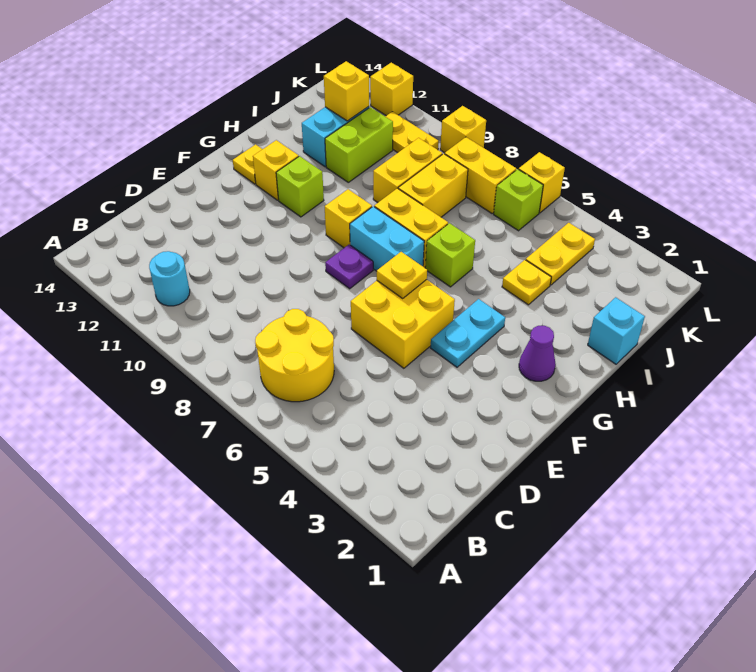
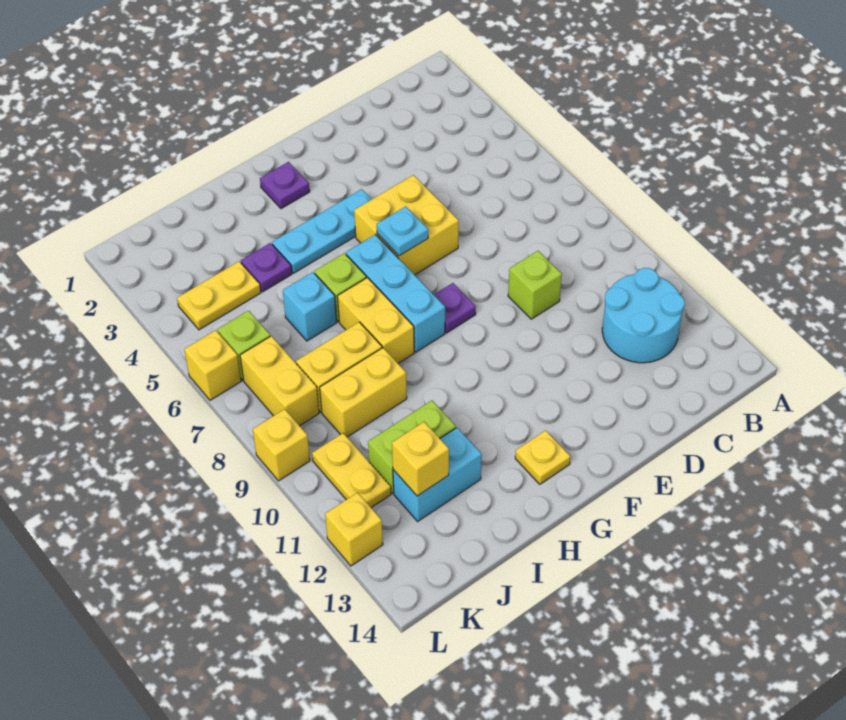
yellow round brick B6:C7 level 1 -> none
cyan round brick B11 level 1 -> cyan round brick B11:C12 level 1
cyan plate F4:G4 level 1 -> cyan plate F4:H4 level 1
yellow plate F6 level 2 -> cyan plate F6 level 2
purple cone G2 level 1 -> purple plate G2 level 1
cyan brick G7:G8 level 1 -> cyan brick G6:G8 level 1
yellow brick G9 level 1 -> none
lime brick G11 level 1 -> lime brick D9 level 1
yellow brick G12 level 1 -> none
cyan brick I1 level 1 -> cyan brick I6 level 1
yellow plate I4 level 1 -> purple plate I4 level 1

